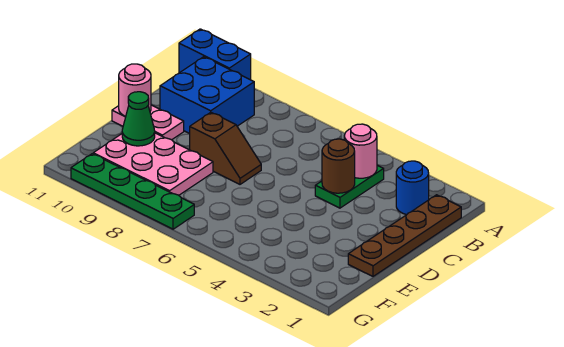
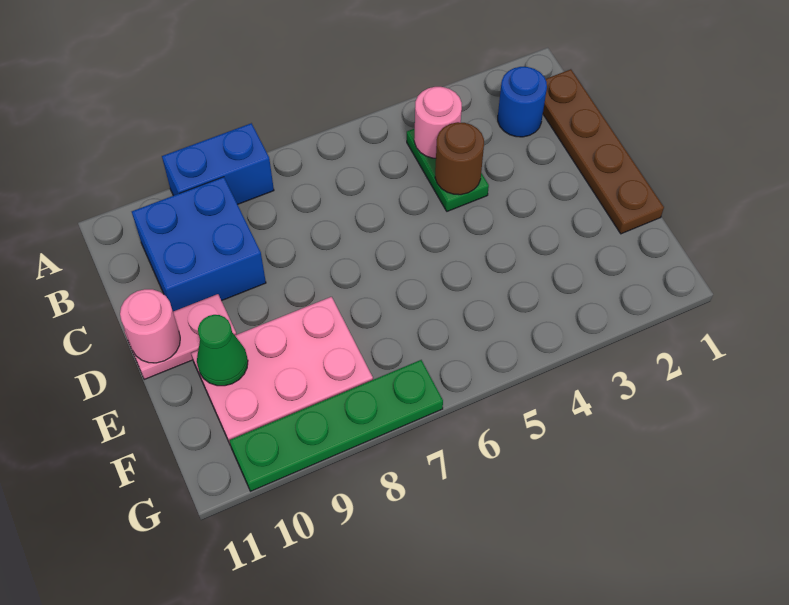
blue brick A10:A11 level 1 -> blue brick A8:A9 level 1
brown slope D7:D8 level 1 top 8 -> none

